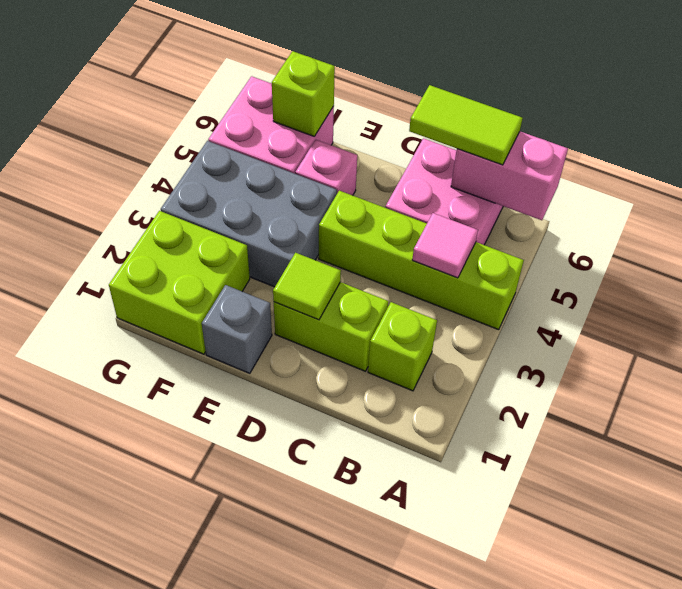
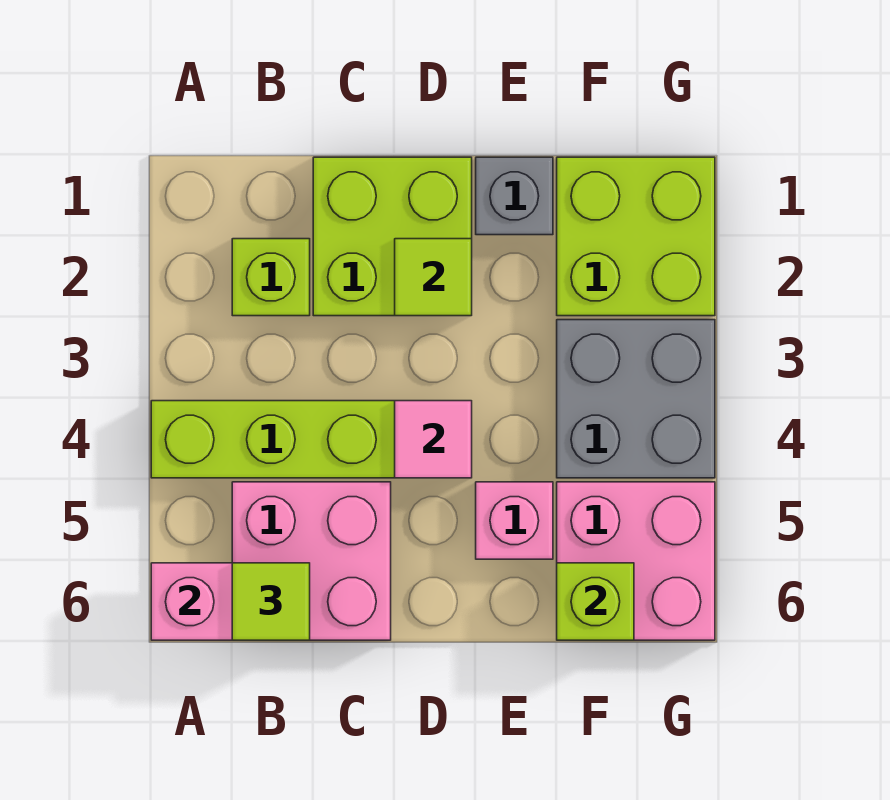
pink tile B4 level 2 -> pink tile D4 level 2
lime tile B6:C6 level 3 -> lime tile B6 level 3
lime brick C2:D2 level 1 -> lime brick C1:D2 level 1
grey brick E3:G4 level 1 -> grey brick F3:G4 level 1

